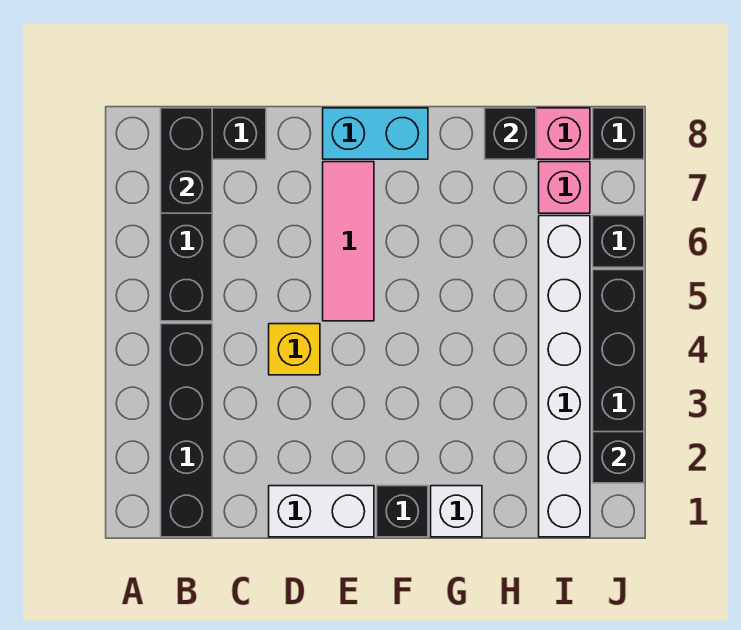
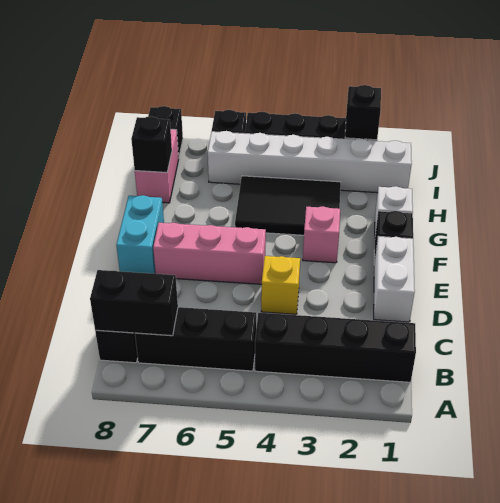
pink tile E5:E7 level 1 -> pink brick E5:E7 level 1
none -> black tile G3:H5 level 1
pink brick I7 level 1 -> pink brick F3 level 1

